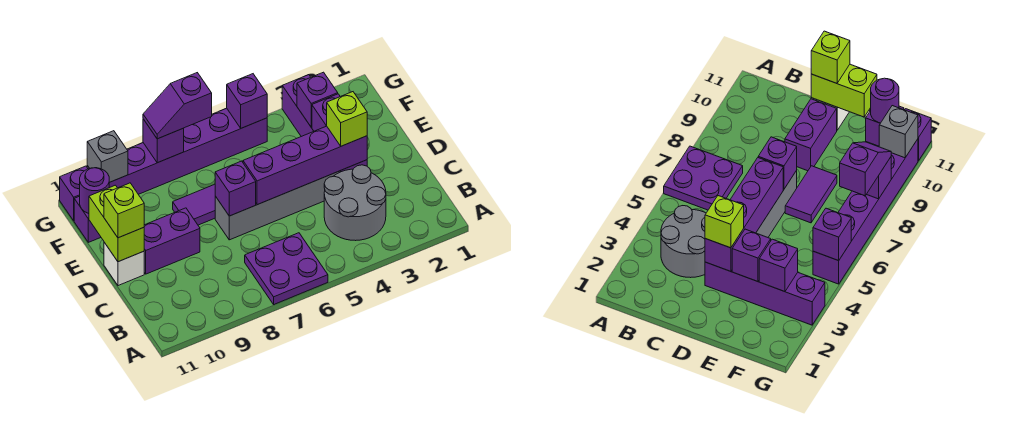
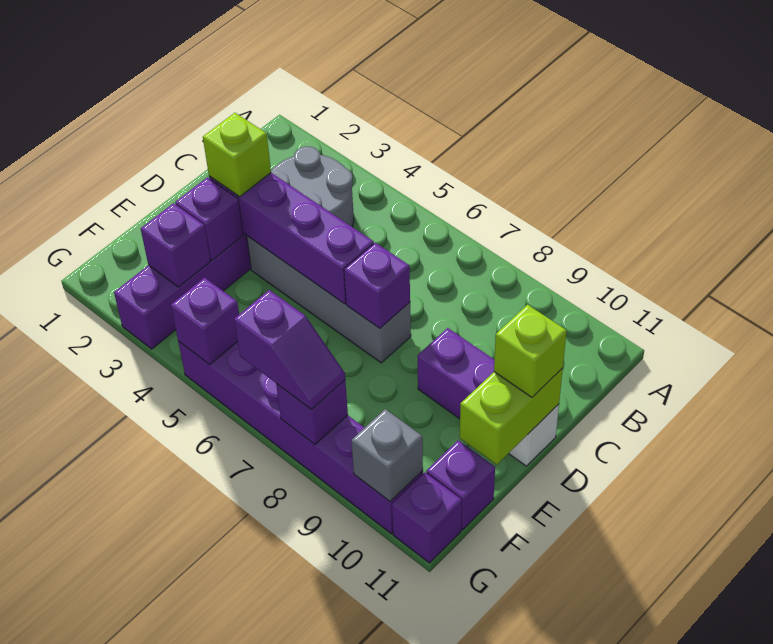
purple plate A6:B7 level 1 -> none
purple tile E7:E8 level 1 -> none
purple round brick F11 level 2 -> none

